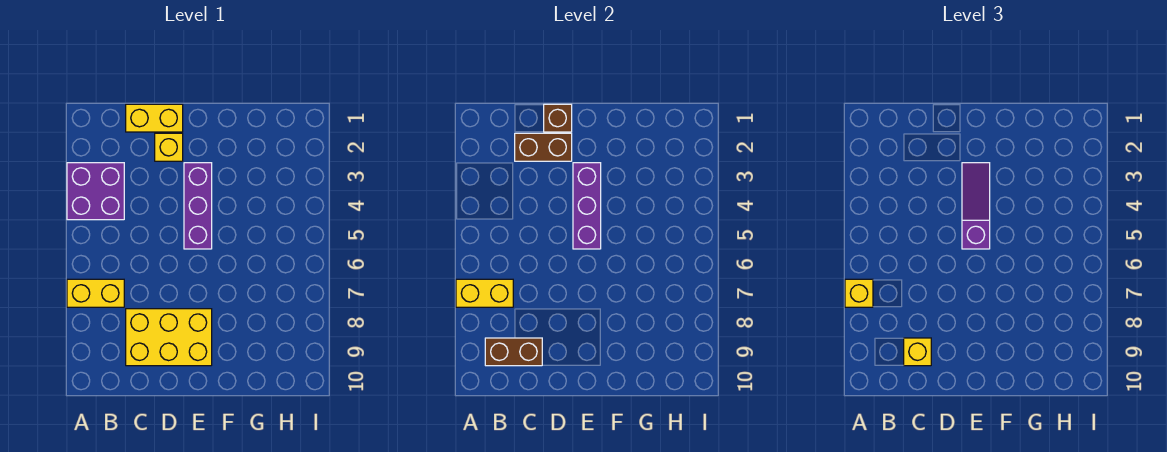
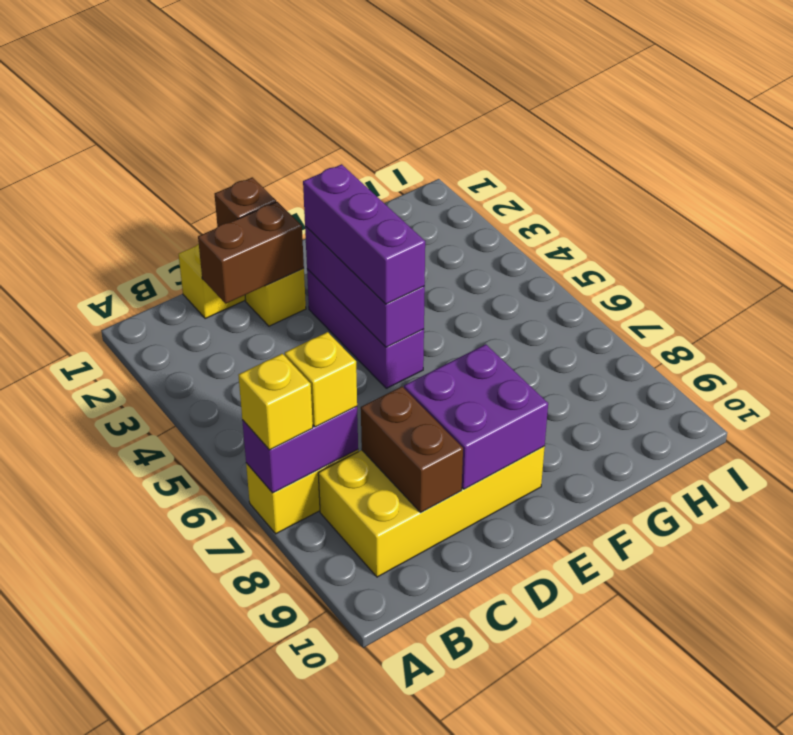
purple brick A3:B4 level 1 -> purple brick D8:E9 level 2
yellow brick A7:B7 level 2 -> purple brick A7:B7 level 2
brown brick B9:C9 level 2 -> brown brick C8:C9 level 2
yellow brick C8:E9 level 1 -> yellow brick B8:E9 level 1
yellow brick C9 level 3 -> yellow brick B7 level 3
purple slope E3:E5 level 3 top 5 -> purple brick E3:E5 level 3

